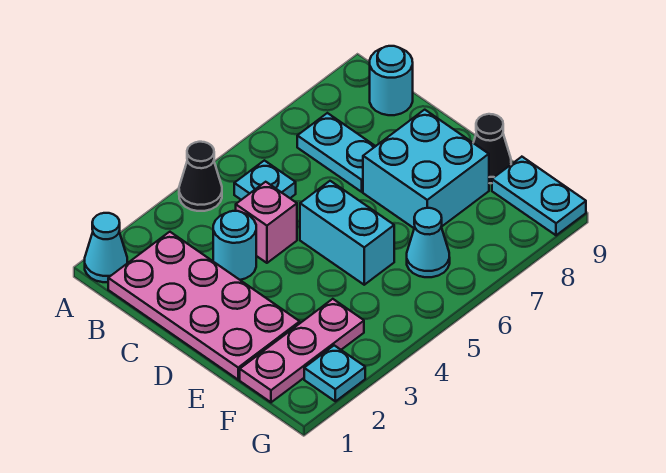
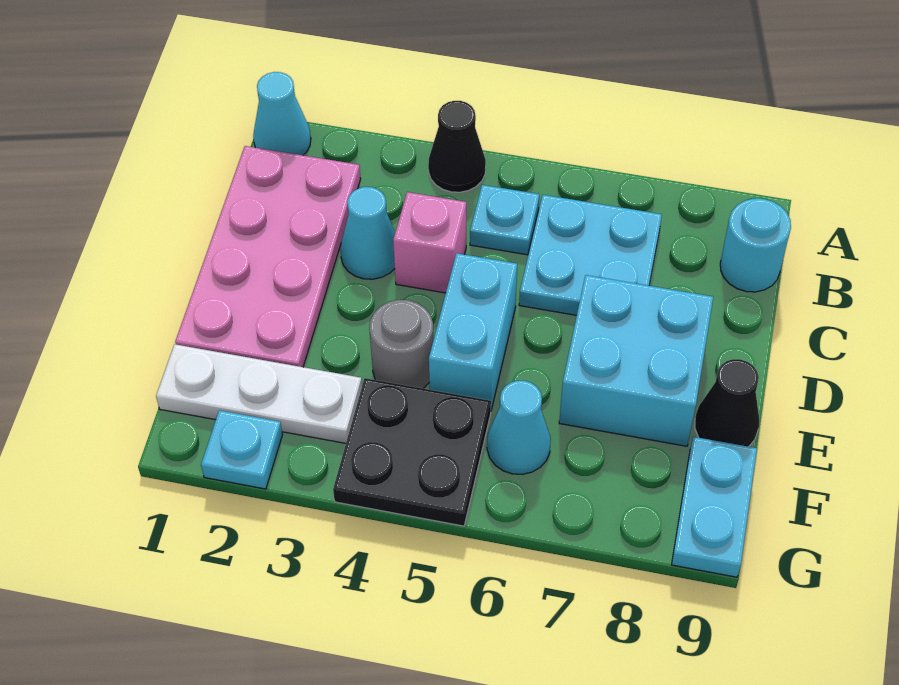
cyan plate B7:C7 level 1 -> cyan plate B6:C7 level 1
cyan round brick C3 level 1 -> cyan cone C3 level 1
none -> grey round brick E4 level 1
pink plate F1:F3 level 1 -> white plate F1:F3 level 1
none -> black plate F4:G5 level 1

